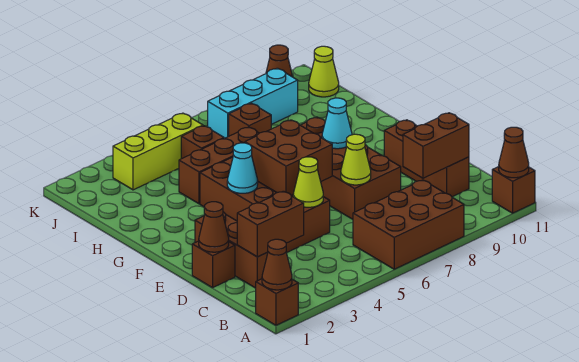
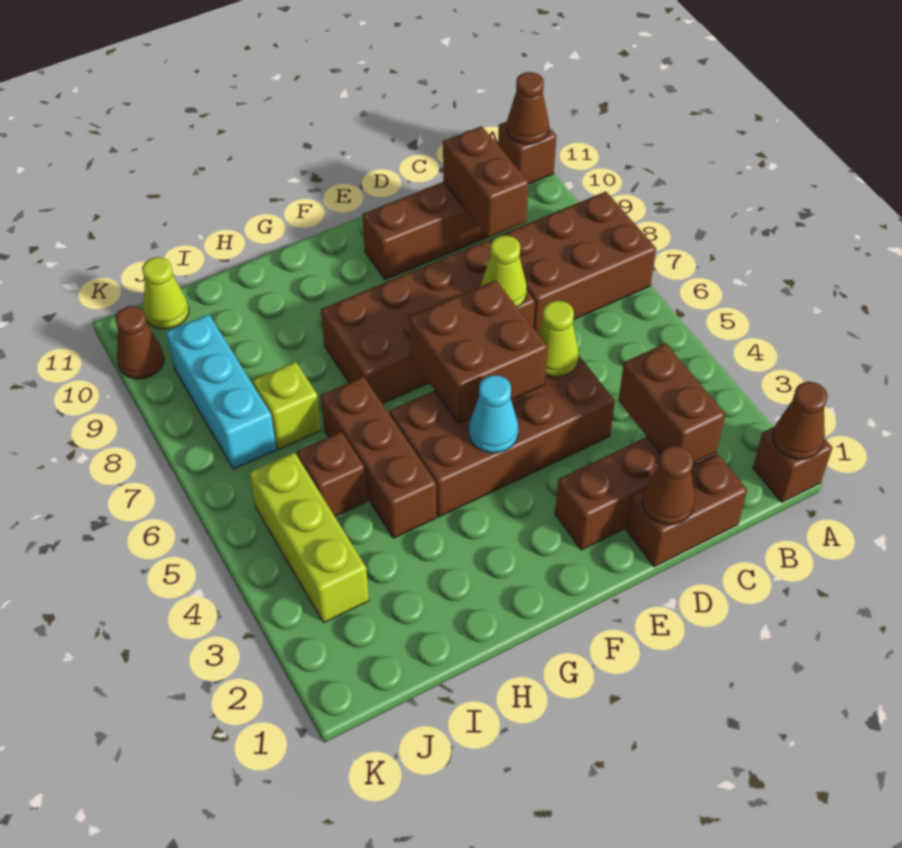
brown brick A6:B8 level 1 -> brown brick A7:C8 level 1
brown brick D1 level 1 -> brown brick C1:D1 level 1
cyan cone F8 level 2 -> none
brown brick I7 level 1 -> lime brick I7 level 1

